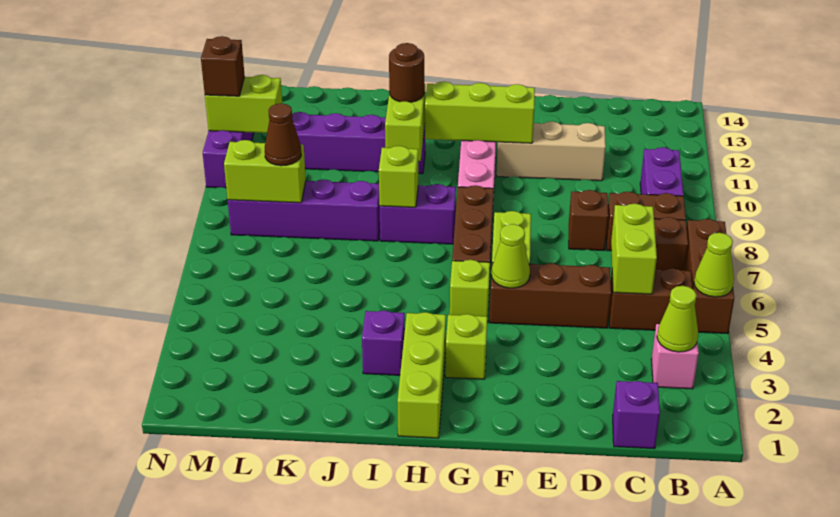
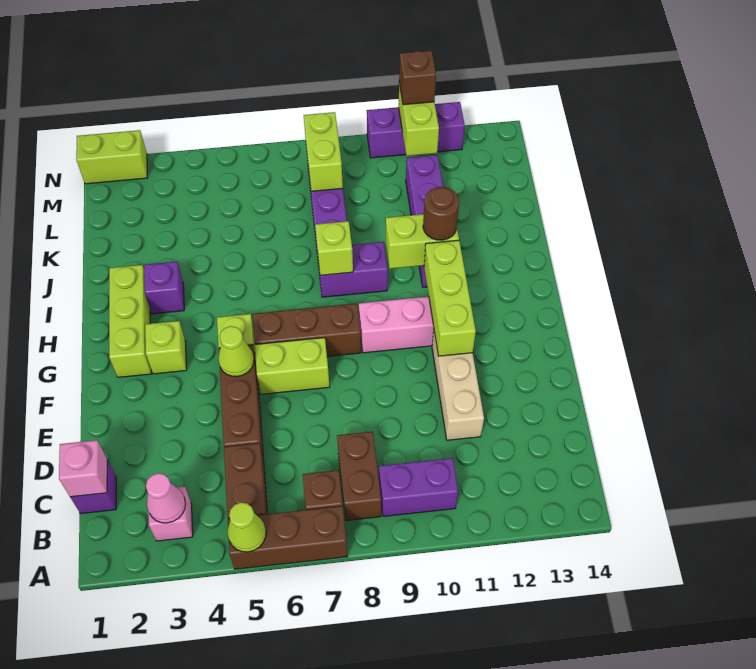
lime cone B3 level 2 -> pink cone B3 level 2
none -> pink brick C1 level 2
lime brick C5:C6 level 2 -> lime brick N1:N2 level 1
brown brick D8 level 1 -> none
lime brick H1:H3 level 1 -> lime brick G2:I2 level 1
purple brick H8:I8 level 1 -> purple brick I8:I9 level 1
brown cone L8 level 3 -> none

